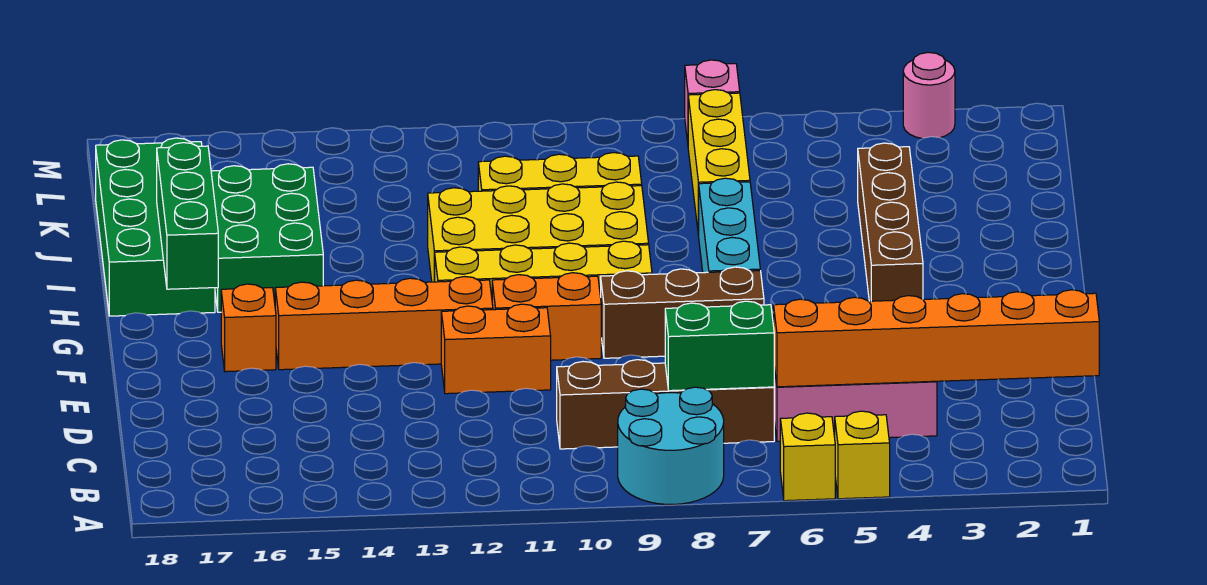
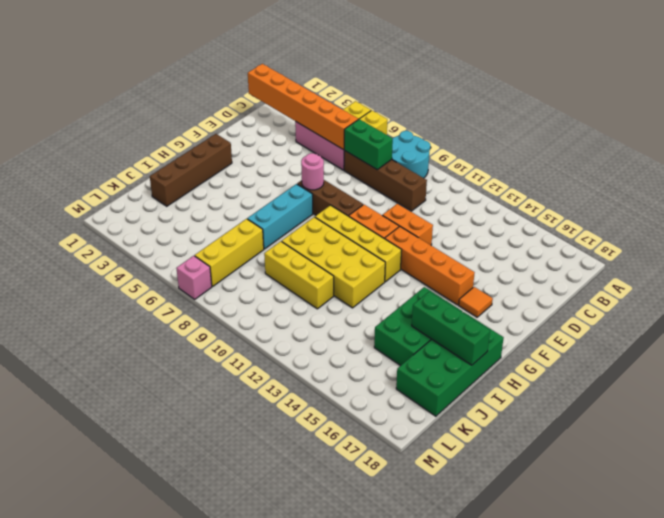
orange brick F16 level 1 -> orange tile F16 level 1
brown brick G4:J4 level 1 -> brown brick G2:J2 level 1
green brick G17:I17 level 2 -> green brick I16:I18 level 2
pink round brick M3 level 1 -> pink round brick F7 level 2

